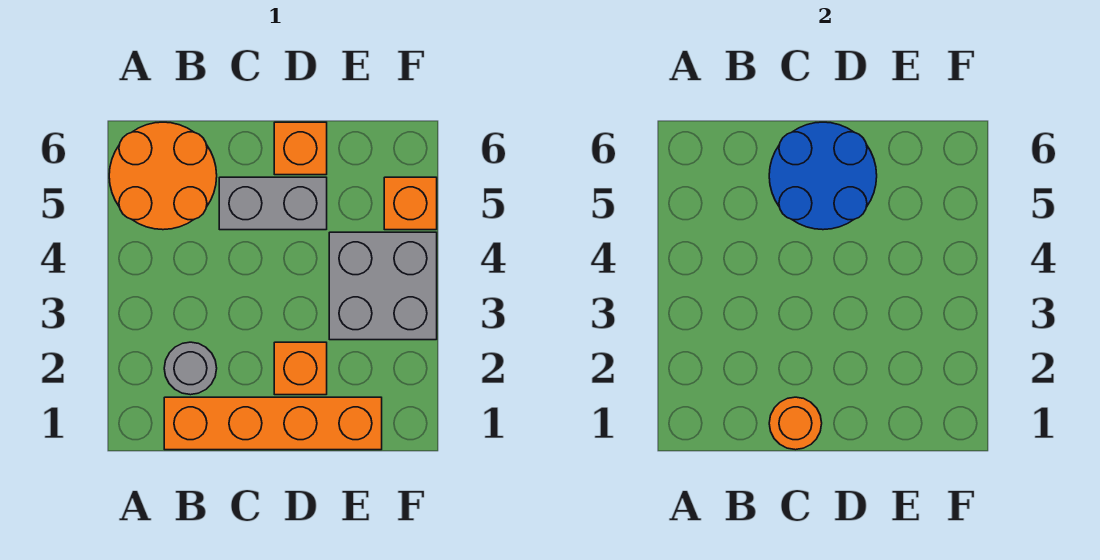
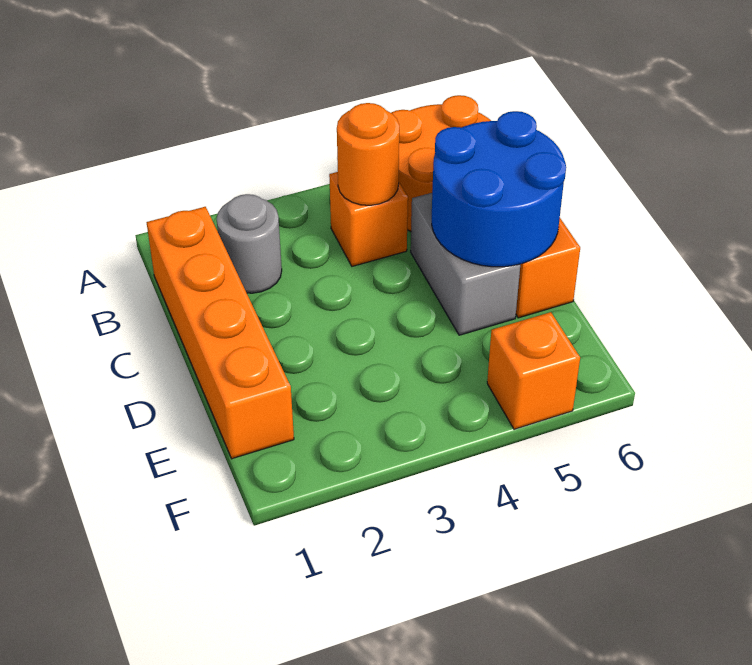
orange round brick C1 level 2 -> orange round brick B4 level 2
orange brick D2 level 1 -> orange brick B4 level 1
grey brick E3:F4 level 1 -> none

